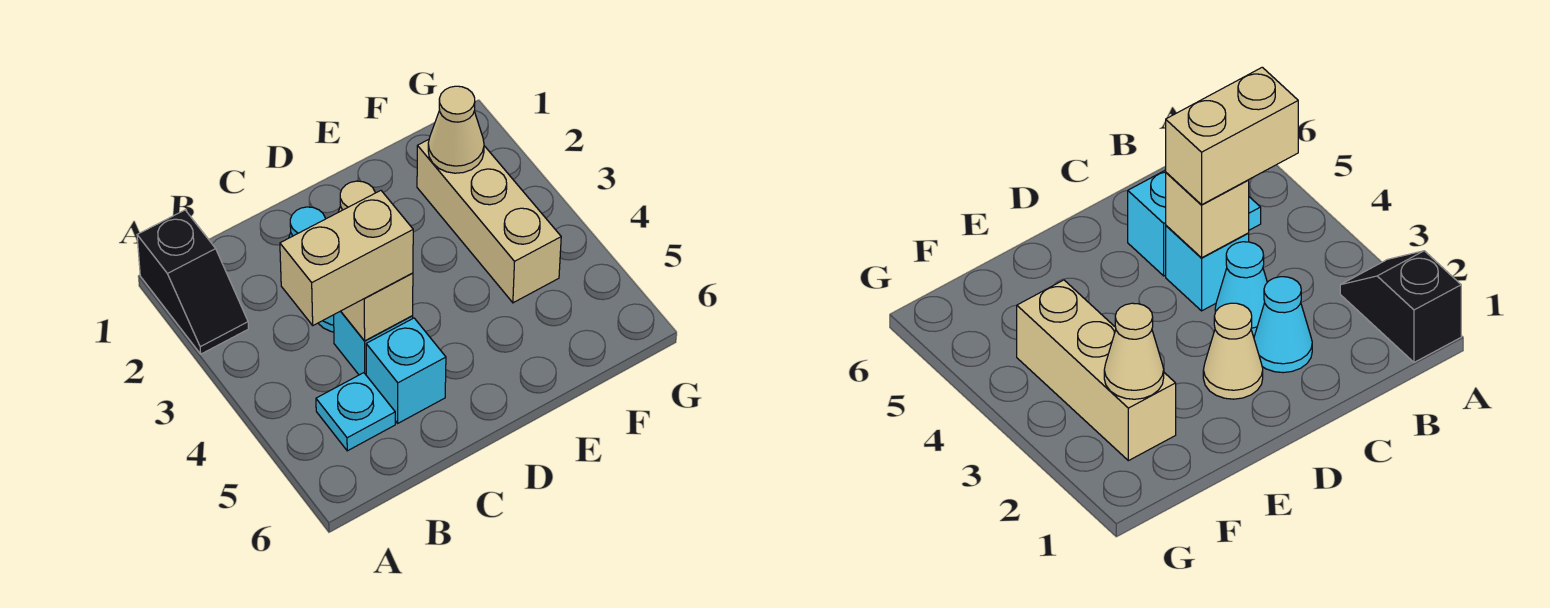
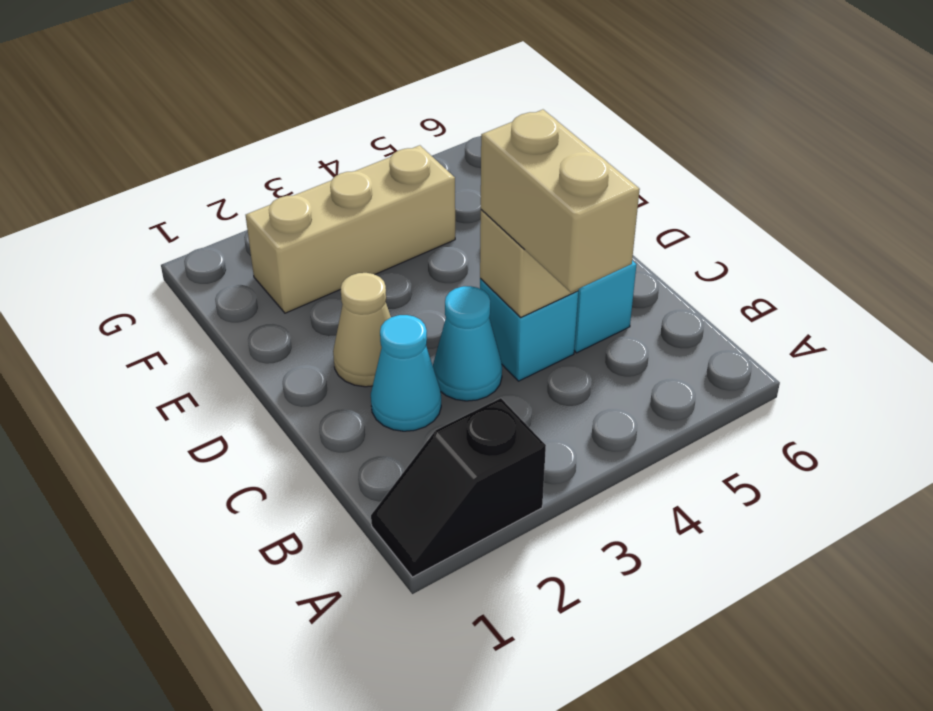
black slope A1:A2 level 1 top 1 -> black slope A1:A2 level 1 top 2
cyan plate B5 level 1 -> none
tan cone F2 level 2 -> none

